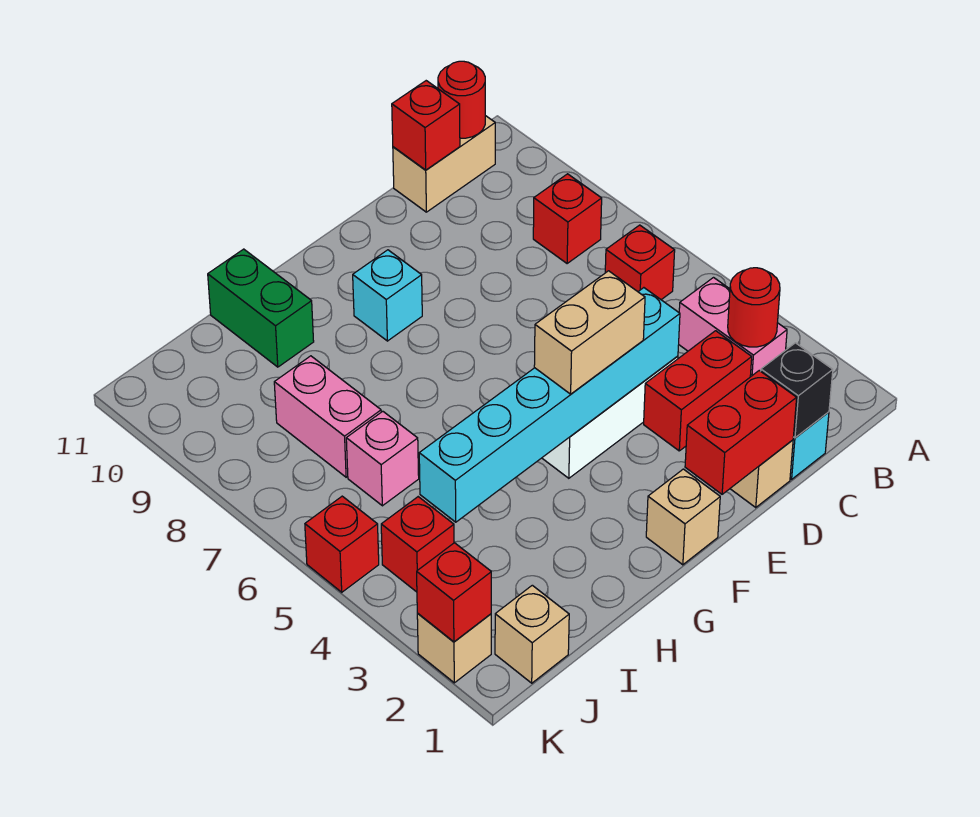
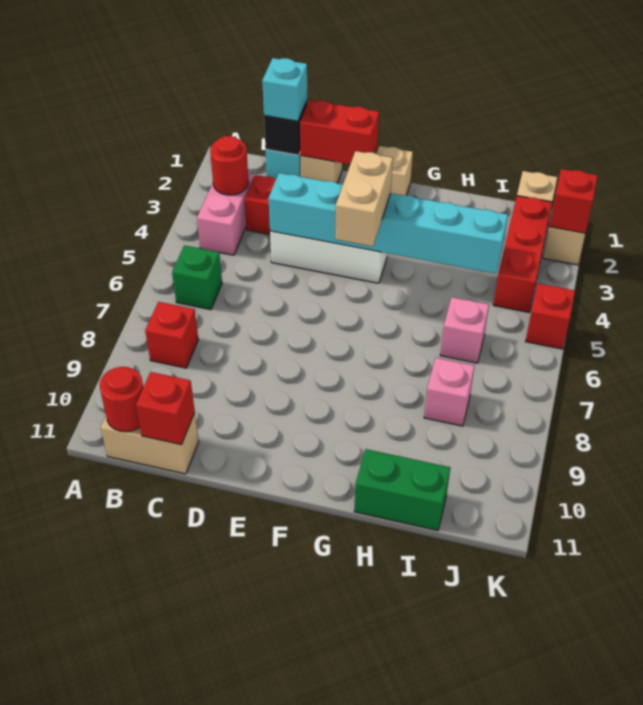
red brick B6 level 1 -> green brick B6 level 1
tan brick E4:F4 level 3 -> tan brick F4:F5 level 3
cyan brick F9 level 1 -> cyan brick C1 level 3
green brick H10:H11 level 1 -> green brick H11:I11 level 1
pink brick I7:I8 level 1 -> pink brick I8 level 1
red brick J4 level 1 -> red brick J2:J4 level 1

